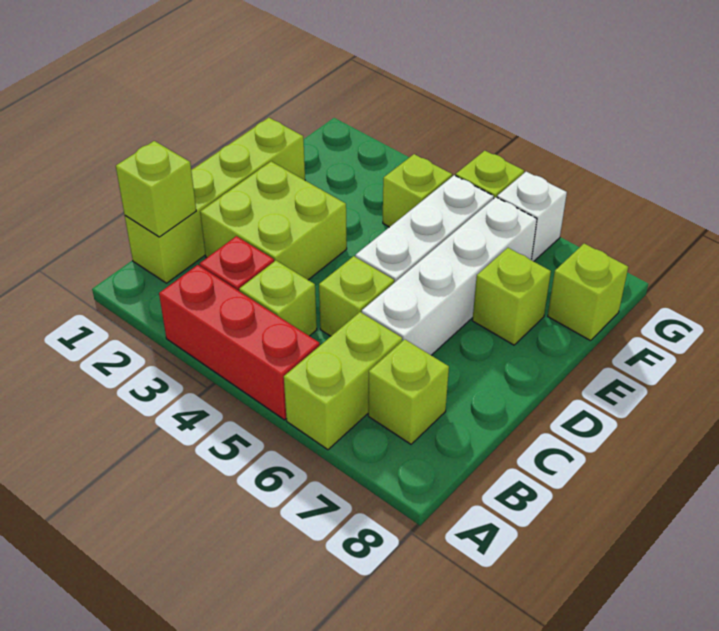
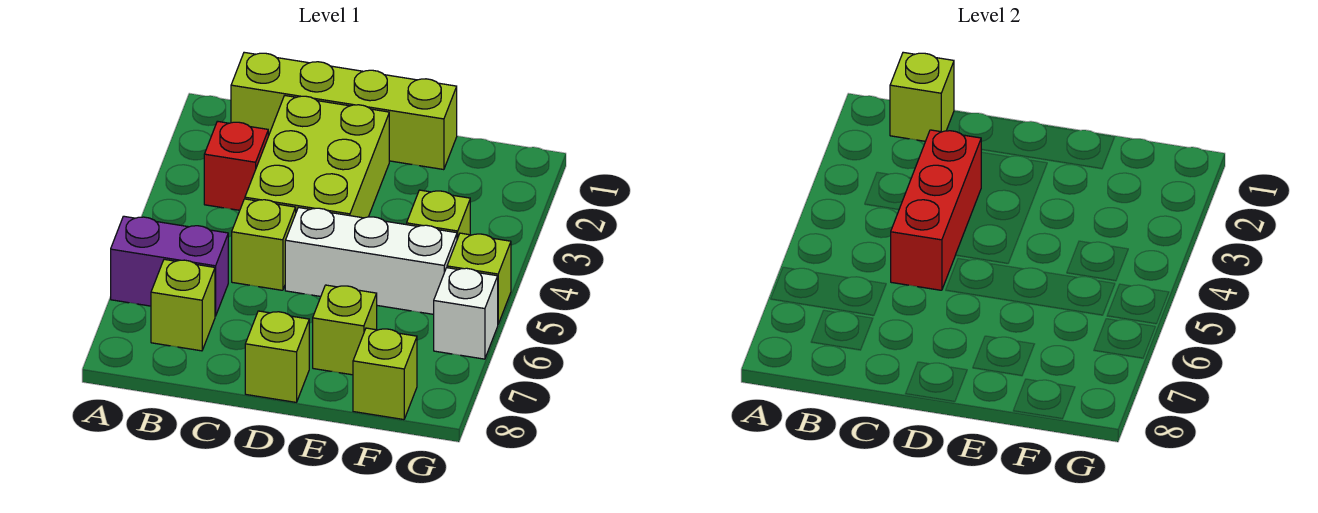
red brick A3:A5 level 1 -> red brick C3:C5 level 2
lime brick A6:B6 level 1 -> purple brick A6:B6 level 1
lime brick B4 level 1 -> lime brick D8 level 1
lime brick C2:D3 level 1 -> lime brick C2:D4 level 1
white brick C6:F6 level 1 -> none

